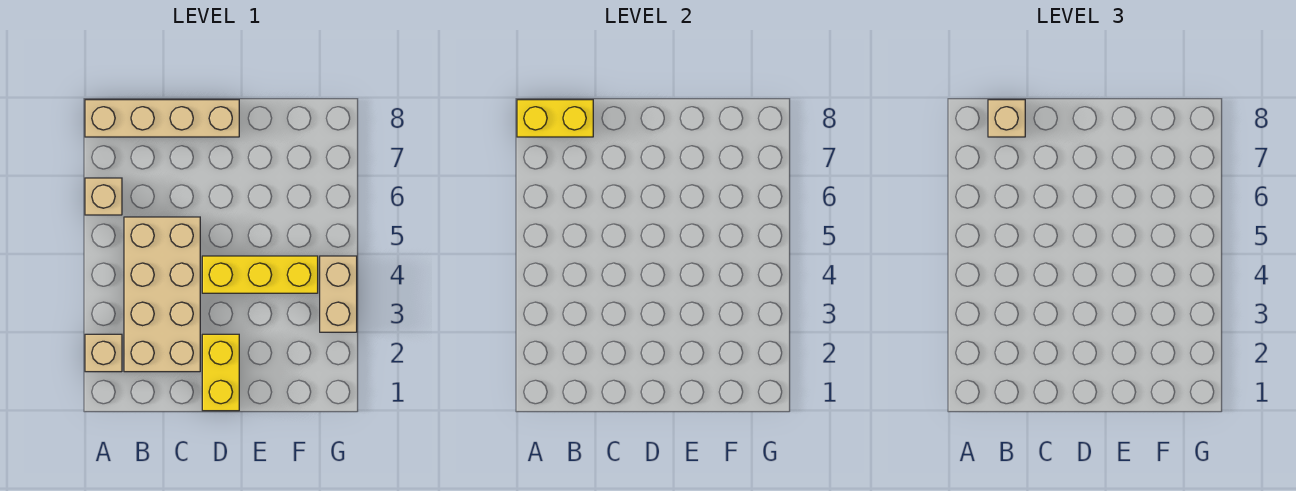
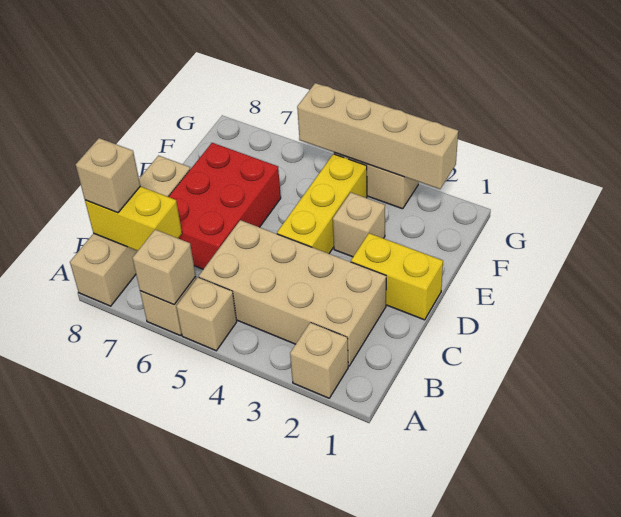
none -> tan brick A5 level 1
none -> tan brick A6 level 2
yellow brick A8:B8 level 2 -> yellow brick B7:B8 level 2
none -> red brick C6:E7 level 1
none -> tan brick E3 level 1
none -> tan brick G2:G5 level 2

